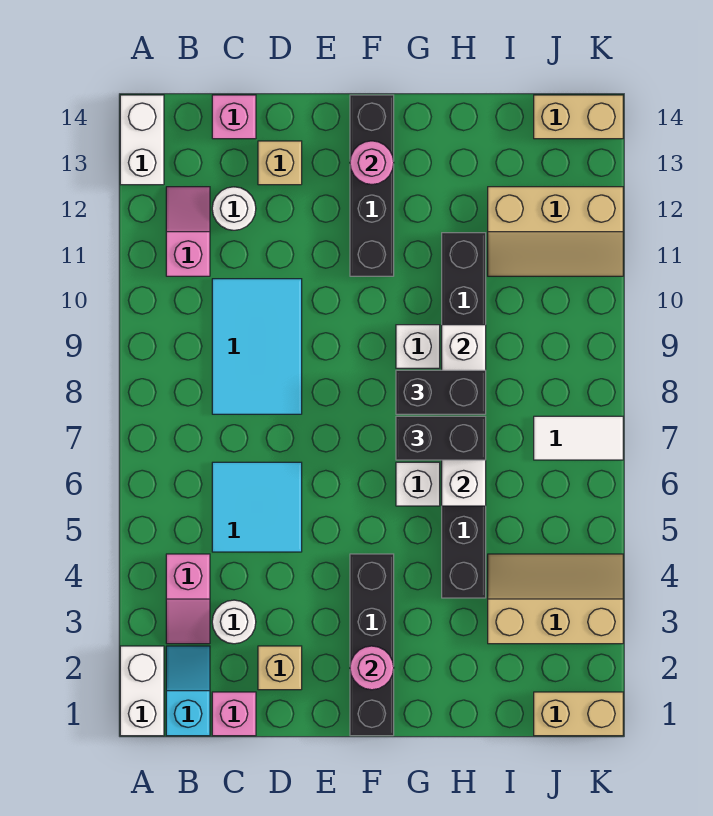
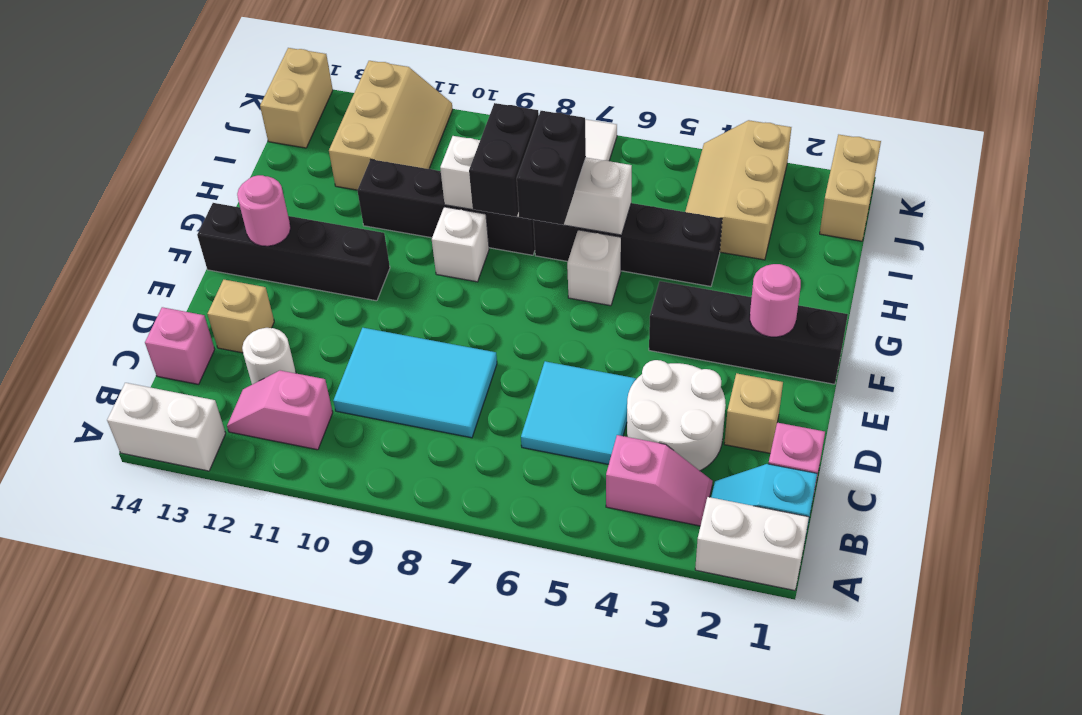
white round brick C3 level 1 -> white round brick C3:D4 level 1

